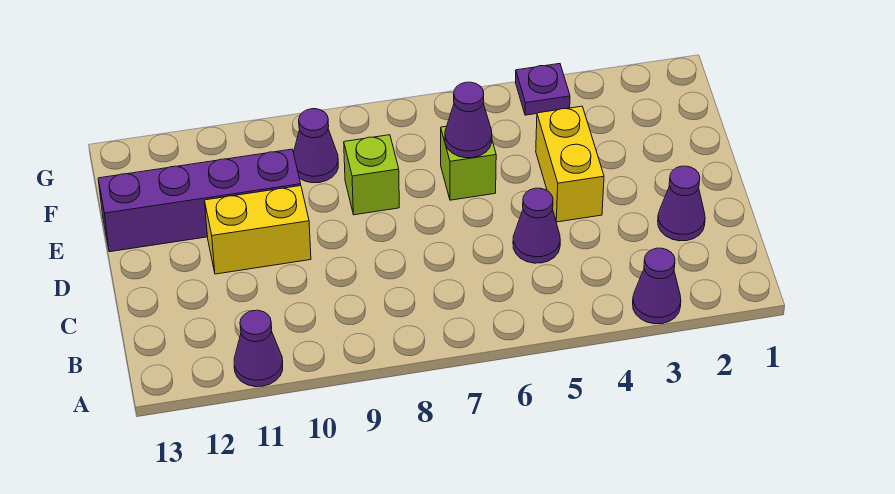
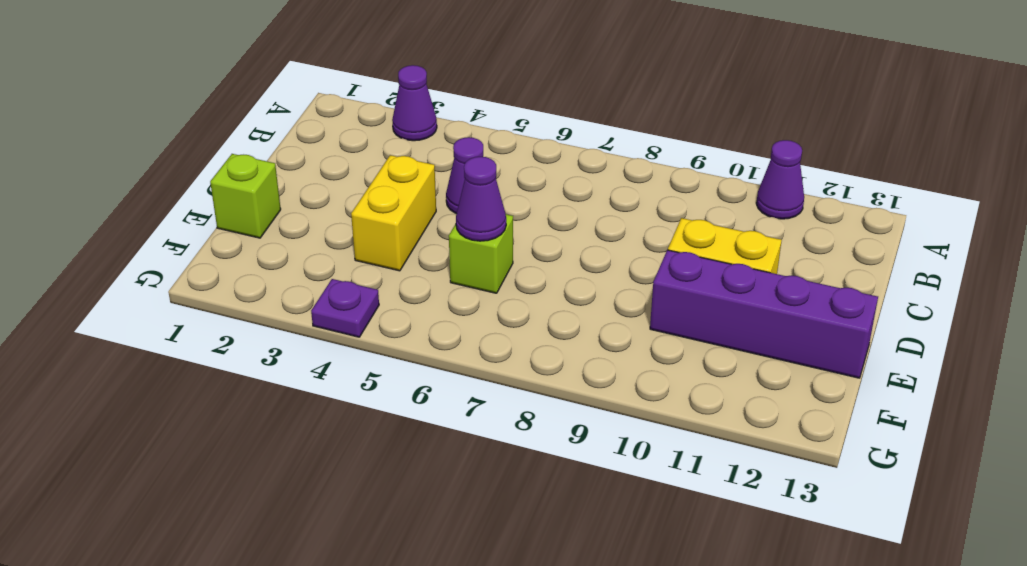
purple cone C2 level 1 -> none
lime brick E8 level 1 -> lime brick E1 level 1
purple cone F9 level 1 -> none

